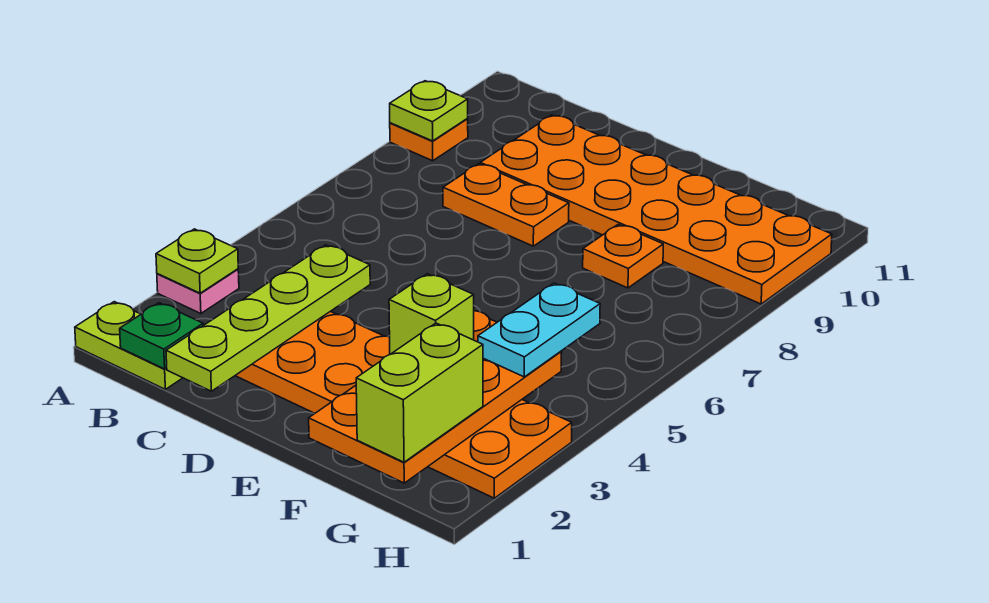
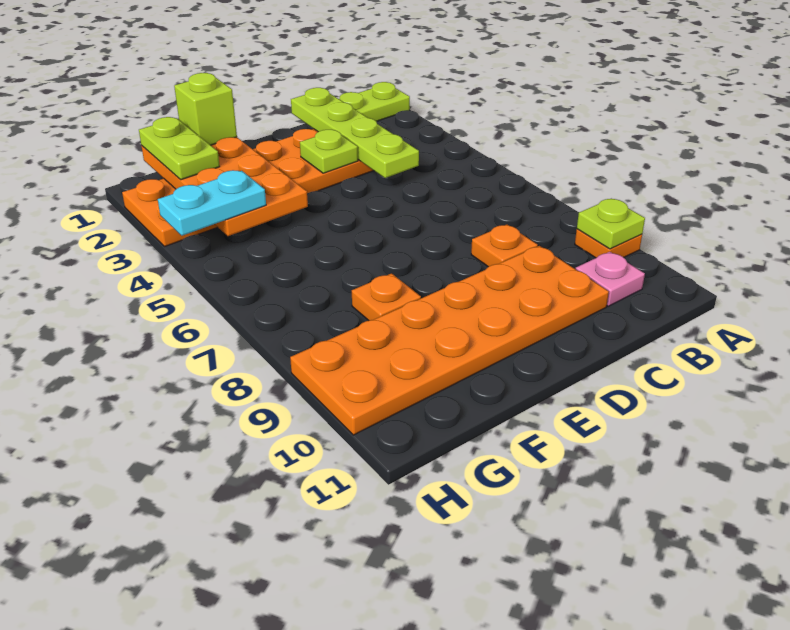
pink plate A3 level 1 -> pink plate B10 level 1
lime plate A3 level 2 -> lime plate D3 level 2
green plate B1 level 2 -> none
orange plate C8:D8 level 1 -> orange plate C8 level 1
lime brick F3 level 3 -> lime brick F1 level 3
lime brick G1:G2 level 3 -> lime plate G1:G2 level 3
cyan plate G4:G5 level 3 -> cyan plate G4:H4 level 3

